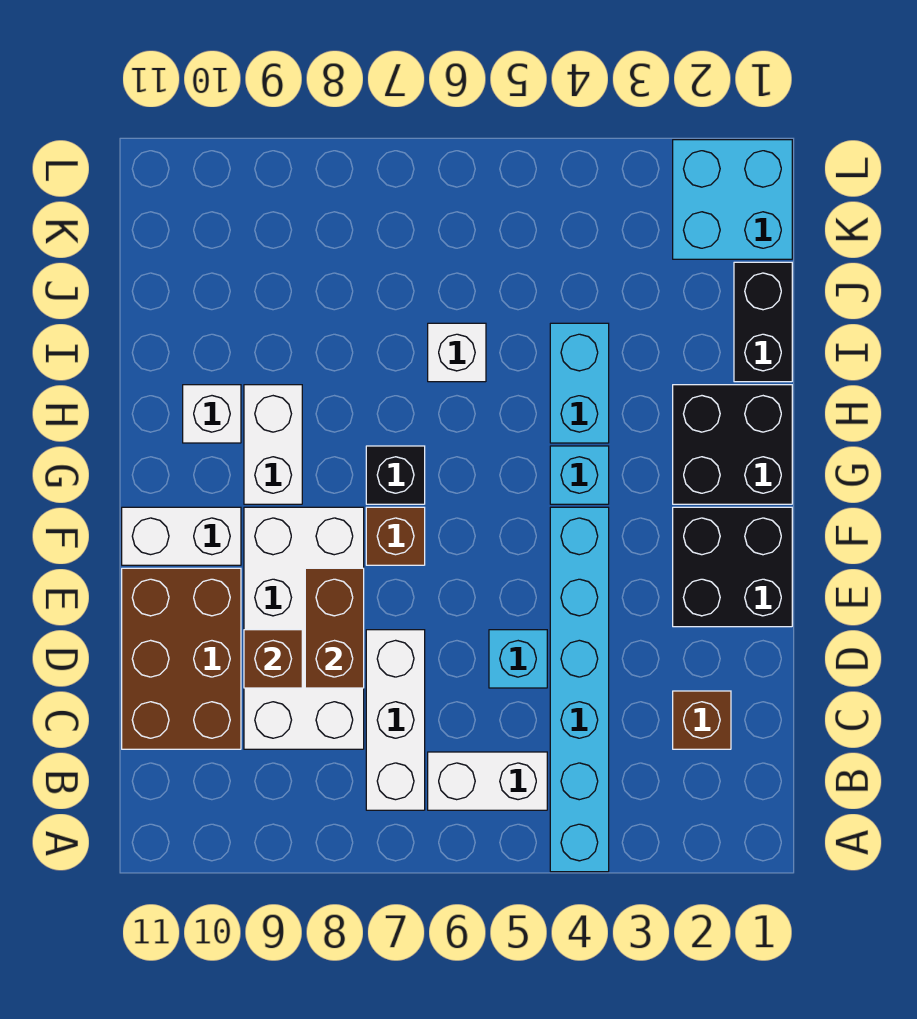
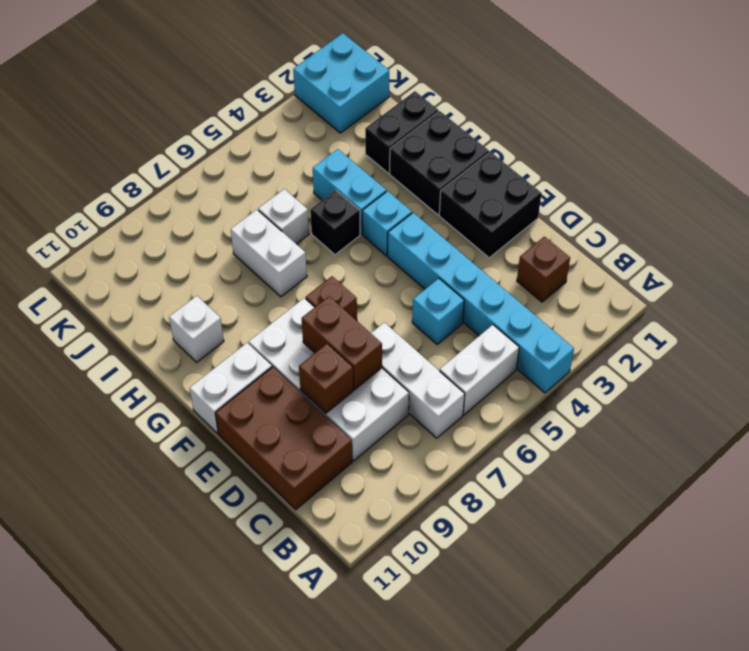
black brick G7 level 1 -> black brick H5 level 1
white brick G9:H9 level 1 -> white brick H7:I7 level 1
black brick I1:J1 level 1 -> black brick I1:I2 level 1

